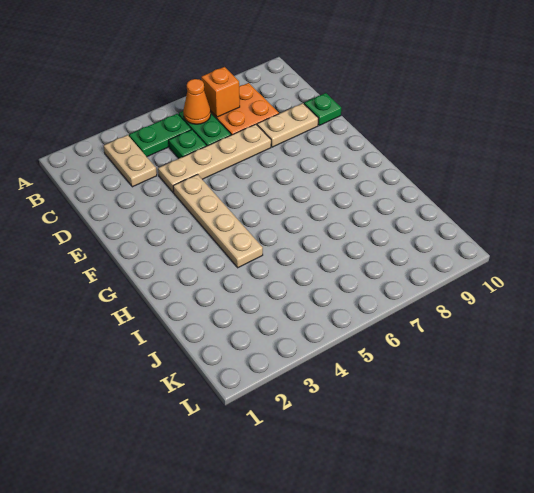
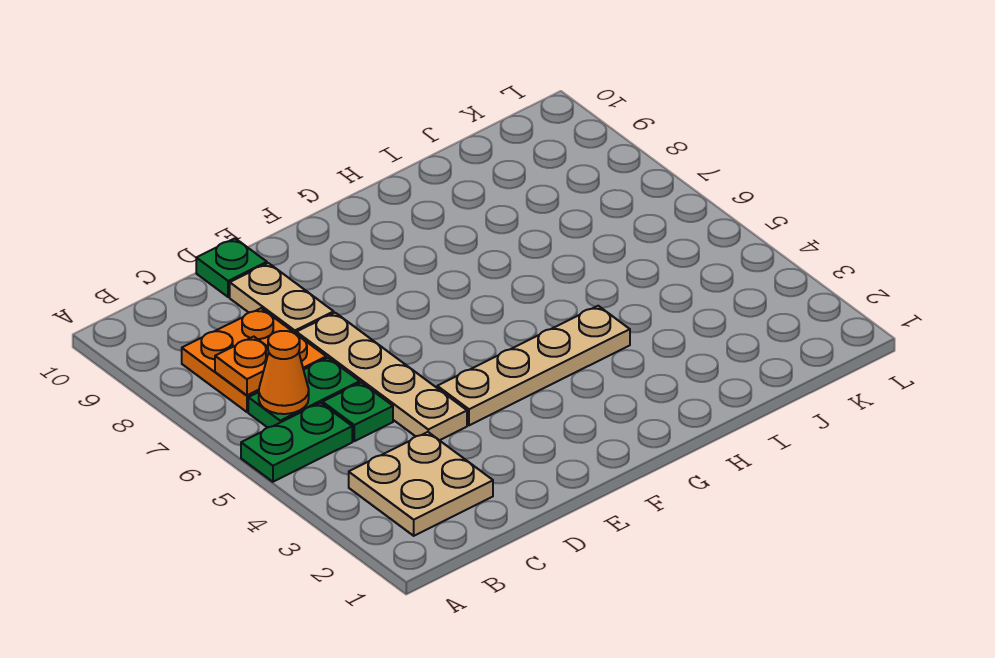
tan plate B3:C3 level 1 -> tan plate B2:C3 level 1
green plate B4:B5 level 1 -> green plate A5:B5 level 1
orange brick B7 level 2 -> orange plate B7 level 2

